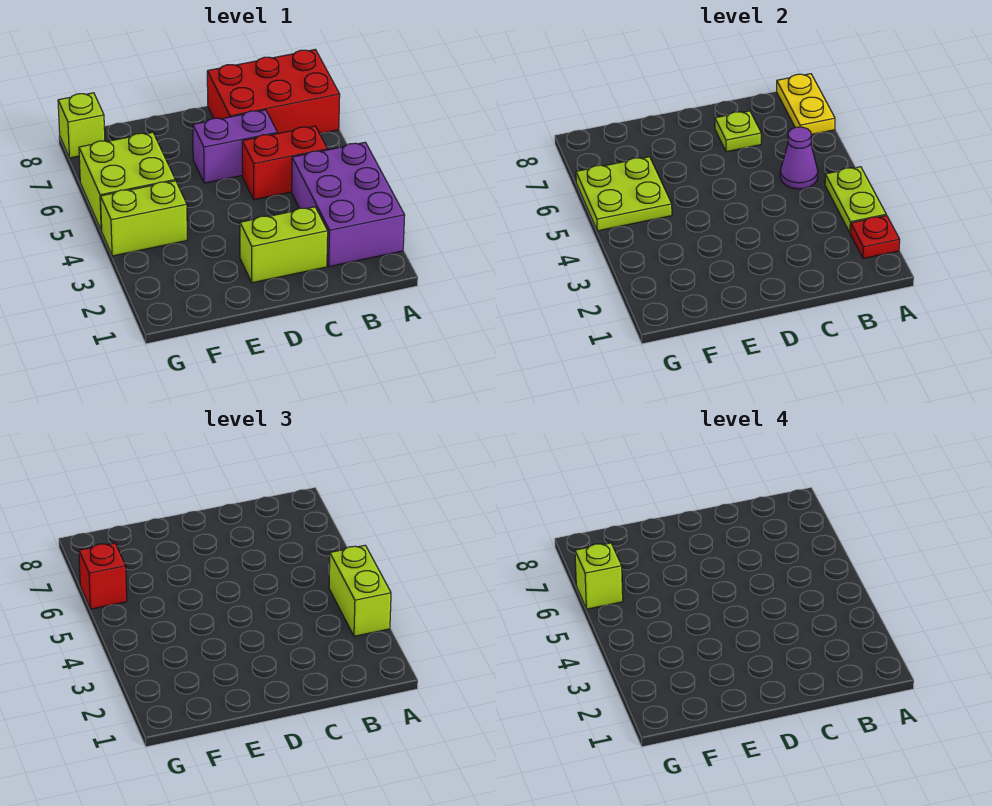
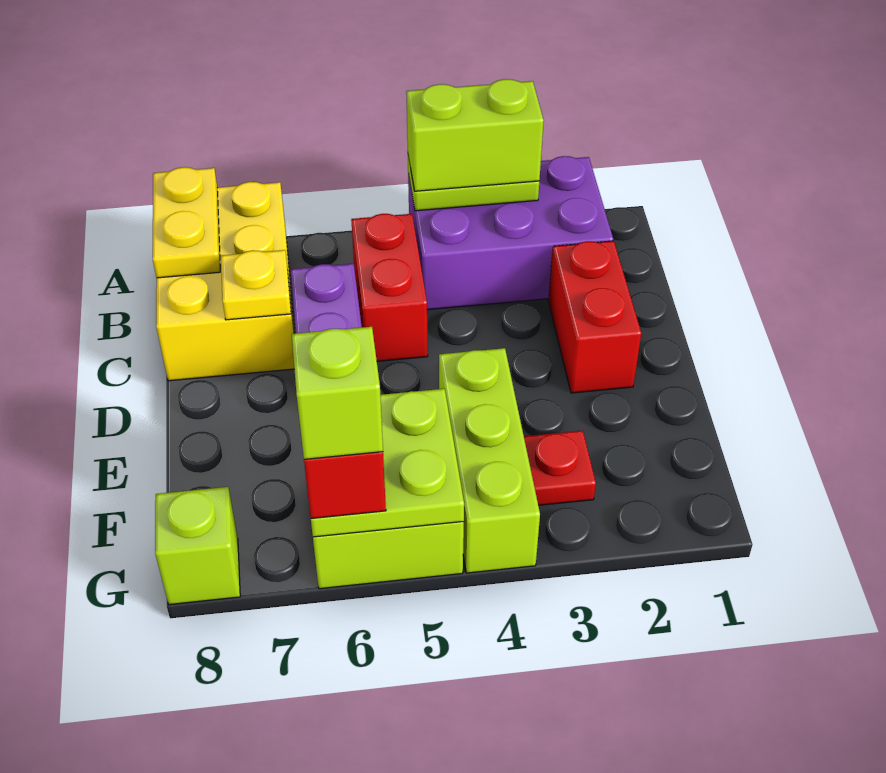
red plate A2 level 2 -> red plate F3 level 1
red brick A7:C8 level 1 -> yellow brick A7:C8 level 1
yellow plate A7:A8 level 2 -> yellow plate A8:B8 level 2
purple cone B5 level 2 -> none
lime brick C2:D2 level 1 -> red brick C2:D2 level 1
lime plate C7 level 2 -> yellow plate C7 level 2
lime brick F4:G4 level 1 -> lime brick E4:G4 level 1

